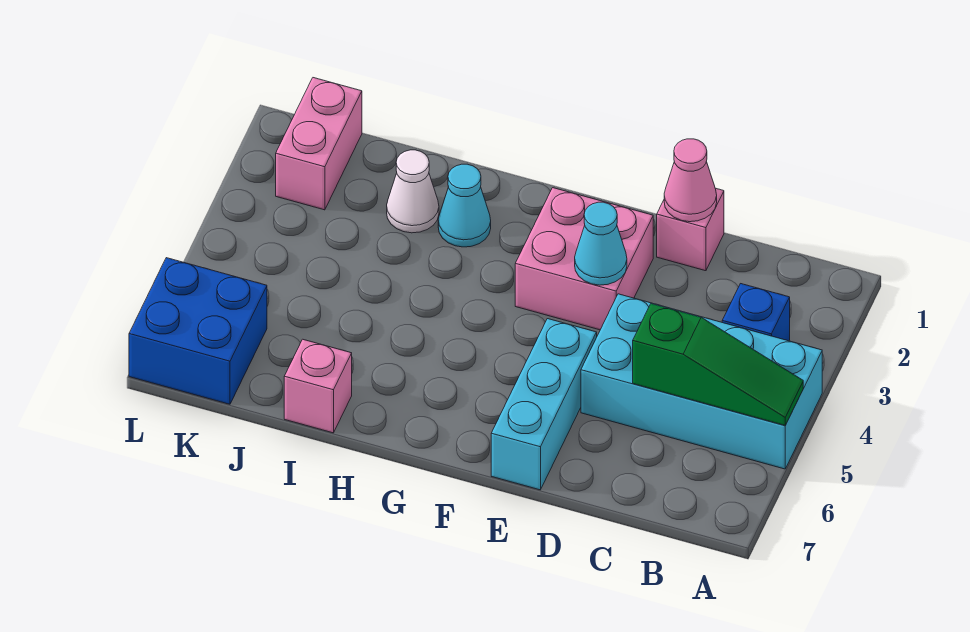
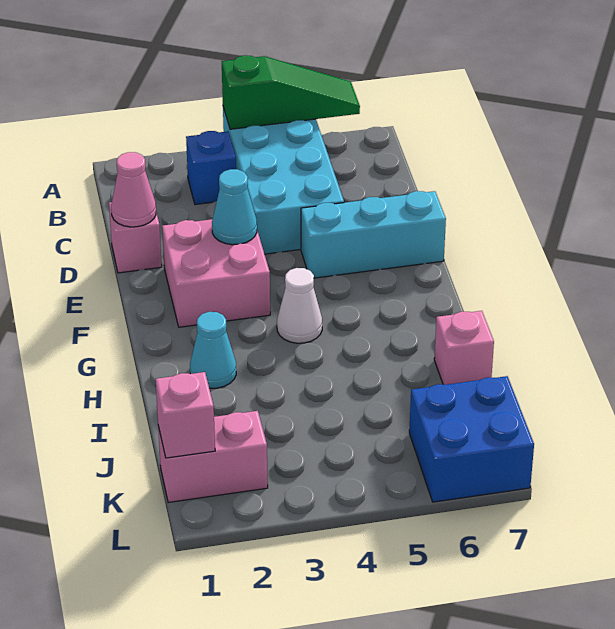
green slope A5:C5 level 2 top C -> green slope A4:A6 level 2 top 4
white cone I2 level 1 -> white cone G4 level 1
none -> pink brick K1 level 2

